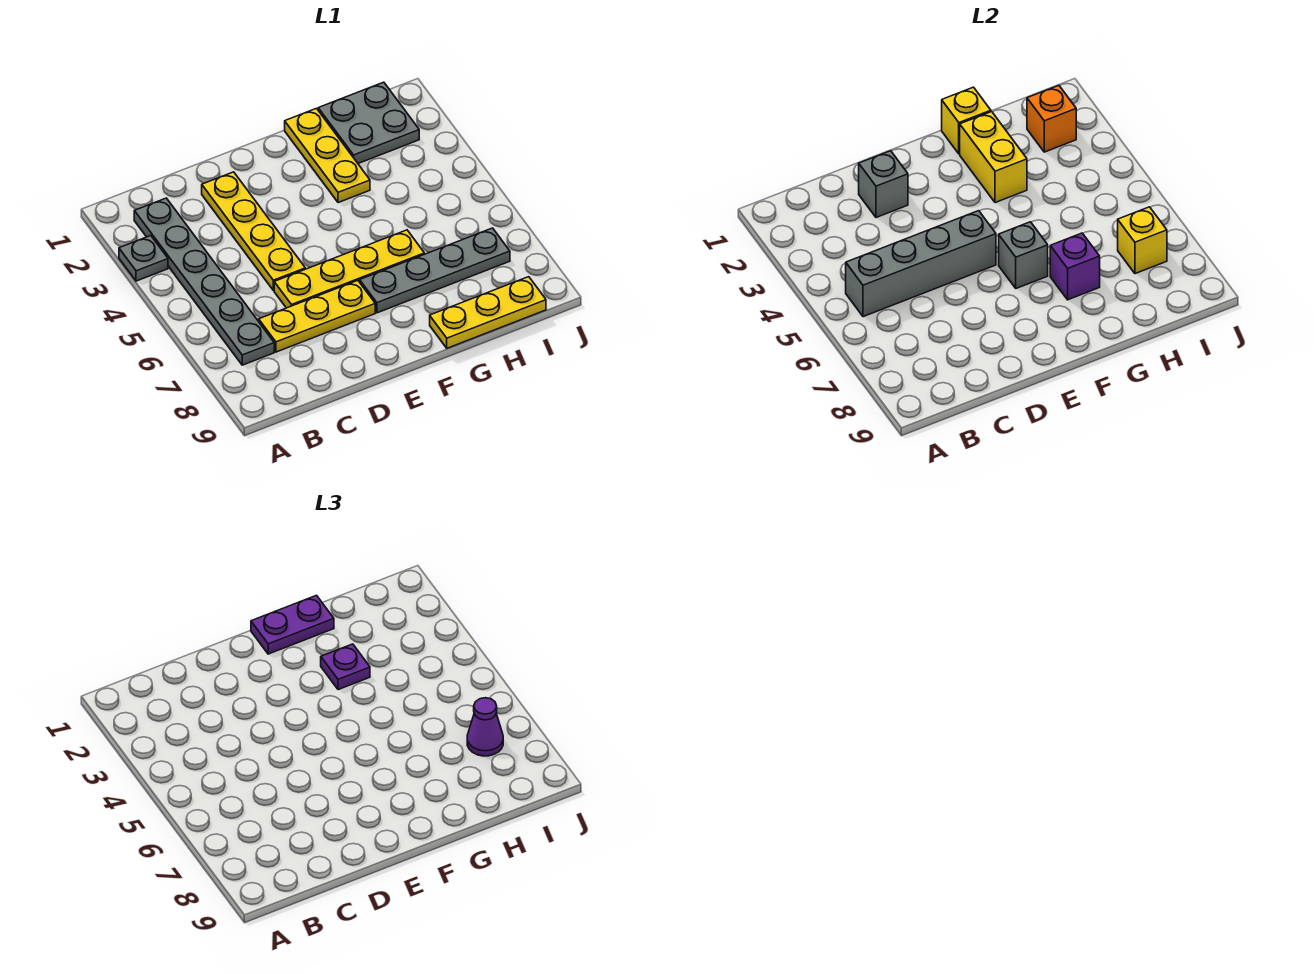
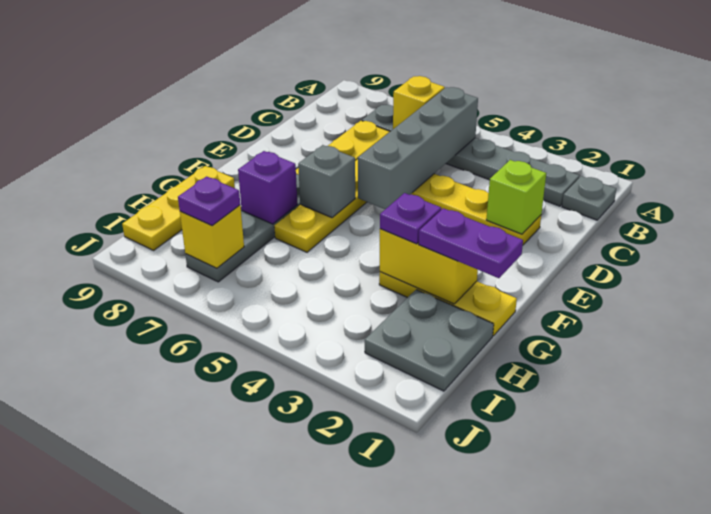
grey plate A3 level 1 -> grey plate B1 level 1
grey brick D2 level 2 -> lime brick D2 level 2
purple plate F1:G1 level 3 -> purple plate G1:G2 level 3
yellow brick G1 level 2 -> yellow brick B6 level 2
orange brick I2 level 2 -> none
purple cone I7 level 3 -> purple plate I7 level 3

